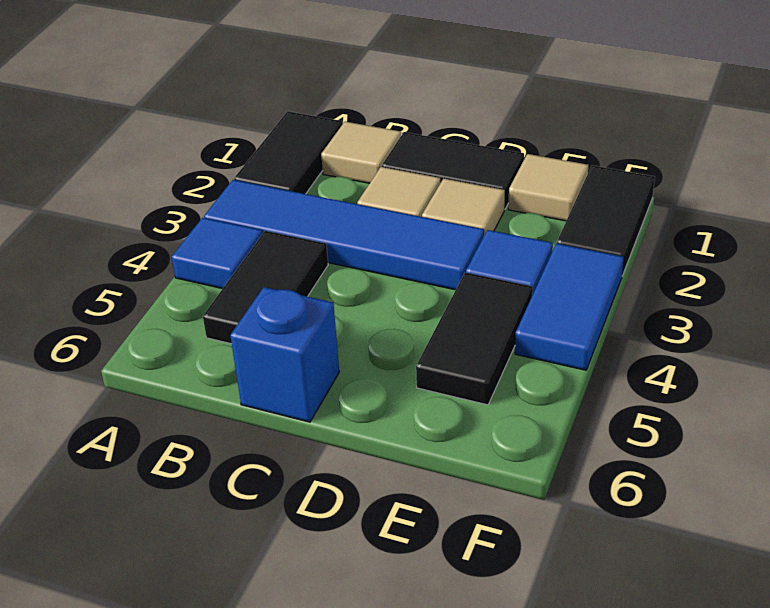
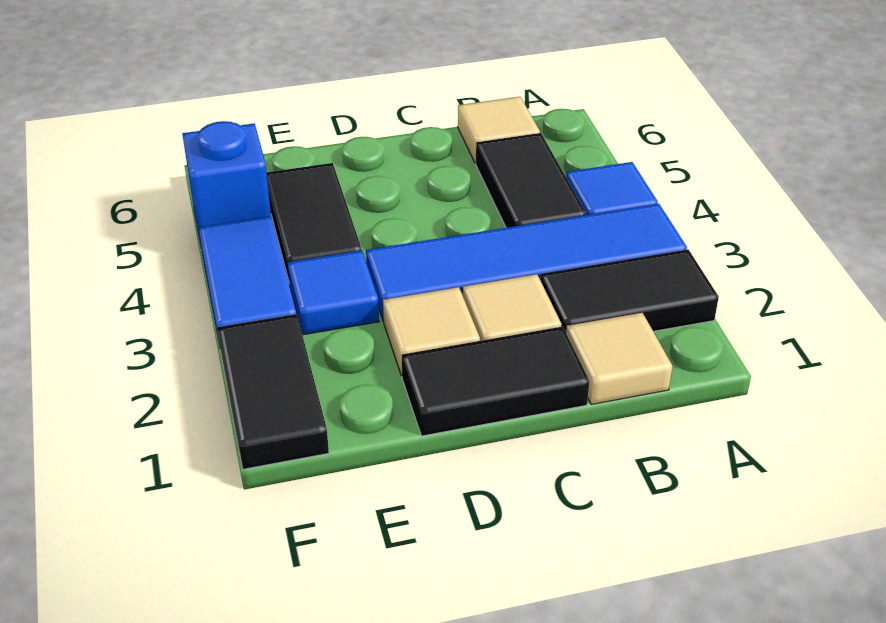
black tile A1:A2 level 1 -> black tile A2:B2 level 1
blue brick C6 level 1 -> blue brick F5 level 1
tan tile E1 level 1 -> tan tile B6 level 1

